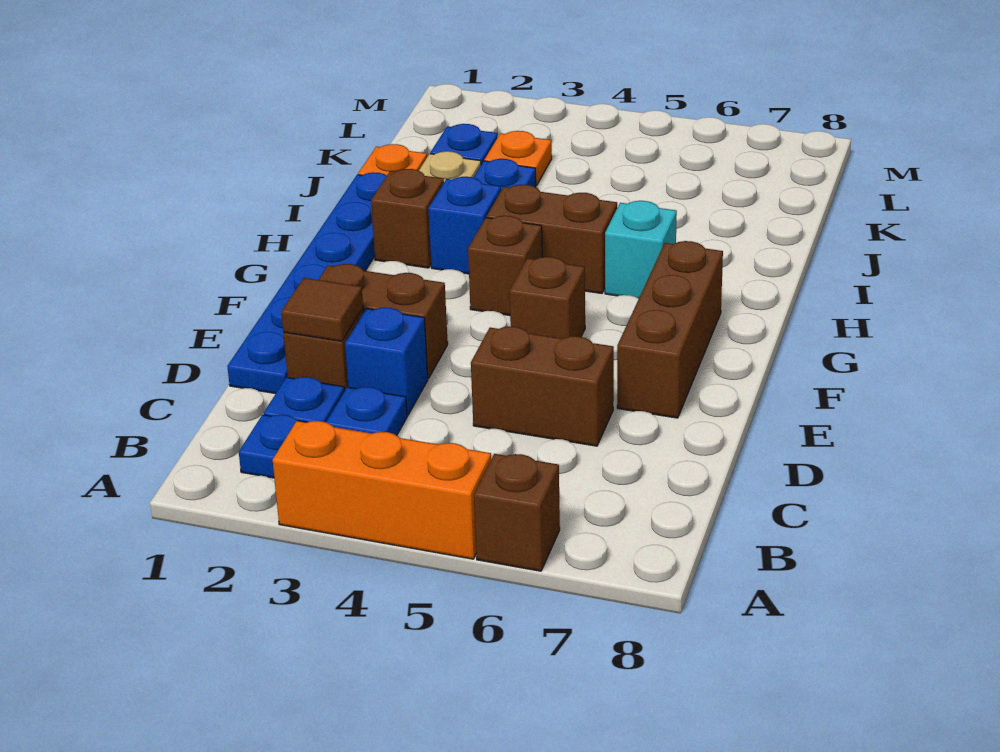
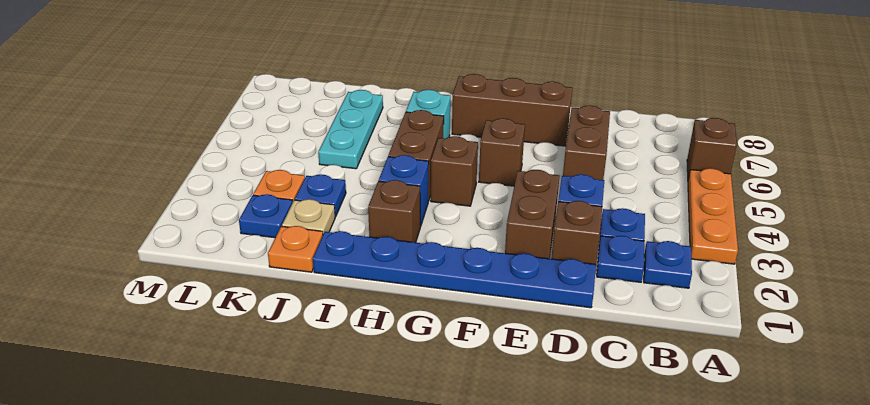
orange brick A3:A5 level 1 -> orange plate A3:A5 level 1
brown tile D2 level 2 -> none
none -> cyan plate J5:J7 level 1

